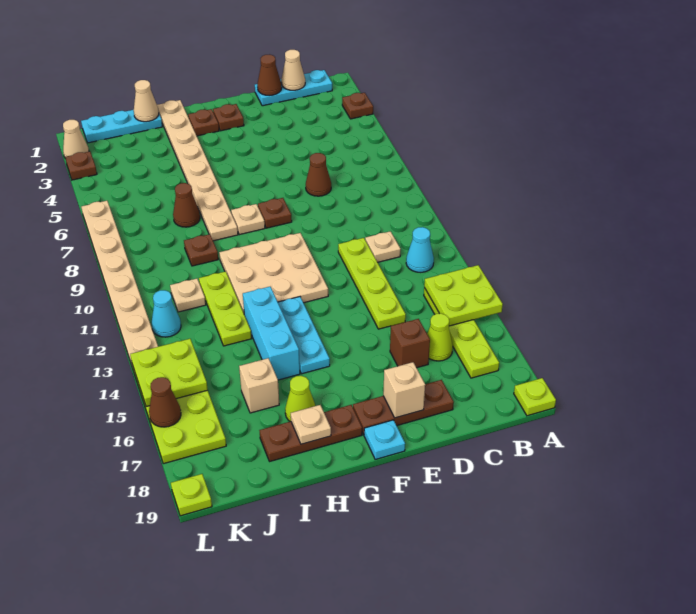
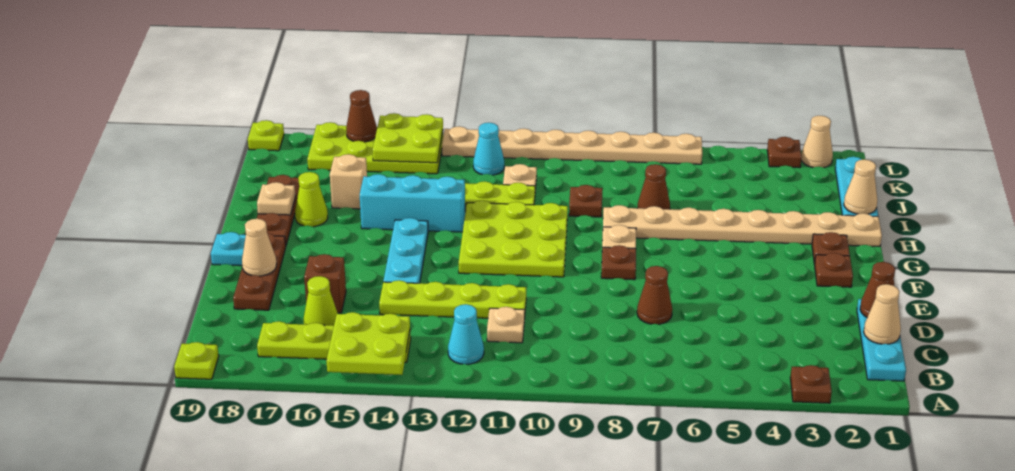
tan brick E18 level 2 -> tan cone E18 level 2
tan plate F10:H12 level 1 -> lime plate F10:H12 level 1
cyan plate G13:G15 level 1 -> cyan plate E14:G14 level 1

